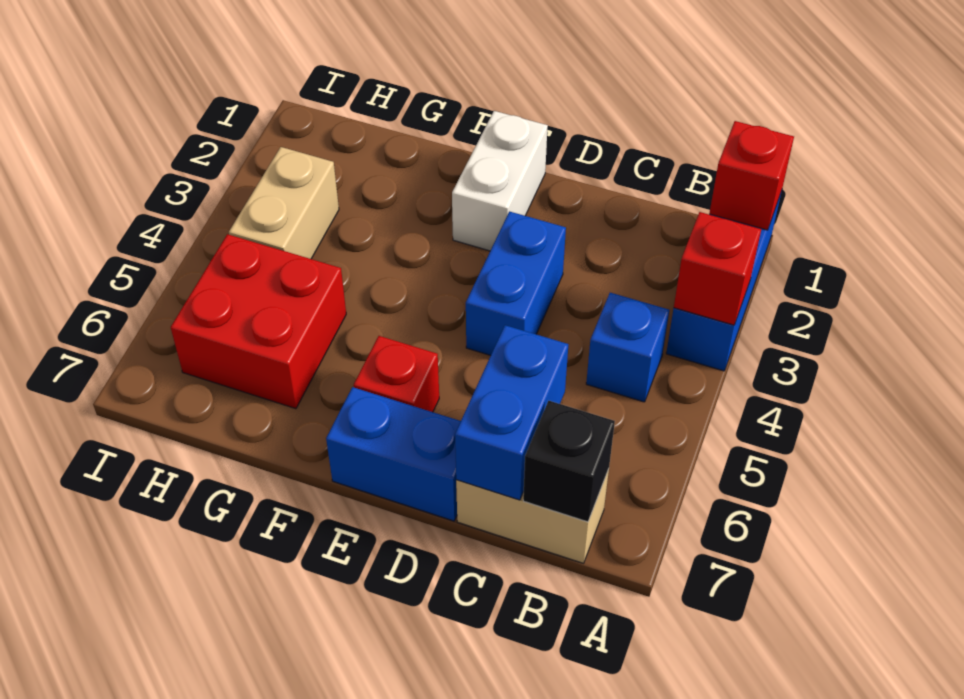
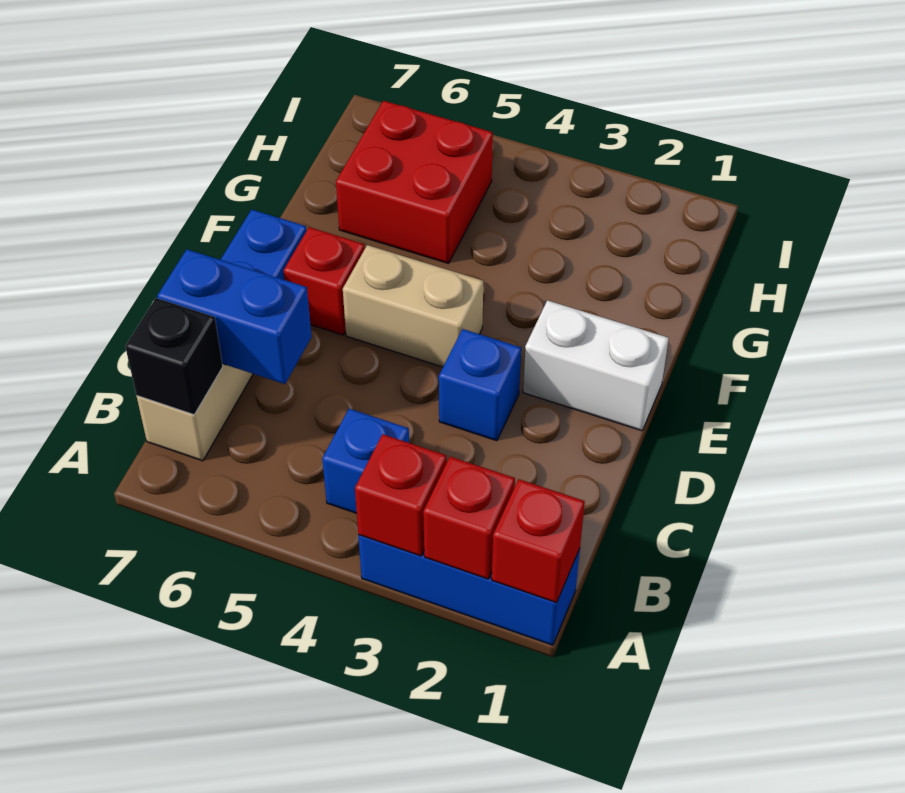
none -> red brick A2 level 2
blue brick D3:D4 level 1 -> blue brick D3 level 1
tan brick H3:H4 level 1 -> tan brick E4:E5 level 1

